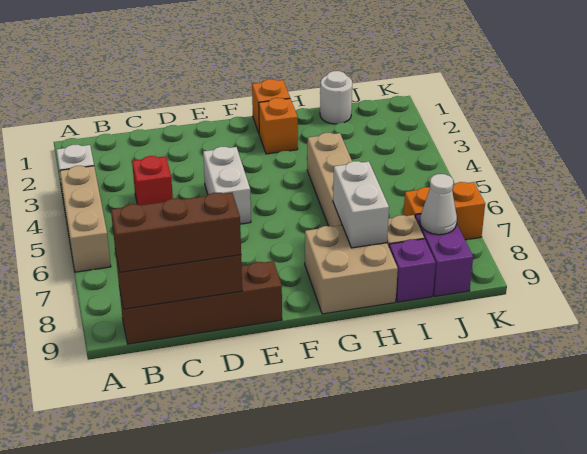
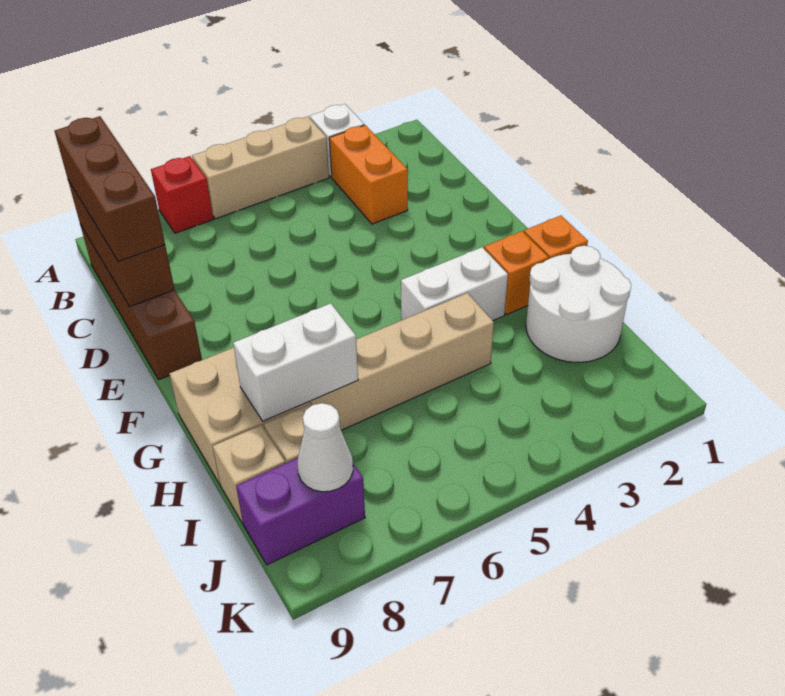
red brick C4 level 1 -> red brick A7 level 1
white brick E4:E5 level 1 -> white brick G3:G4 level 1
white round brick I1 level 1 -> white round brick H1:I2 level 1
purple brick I9 level 1 -> tan brick I9 level 1
orange brick J7:K7 level 1 -> orange brick B3:C3 level 1

